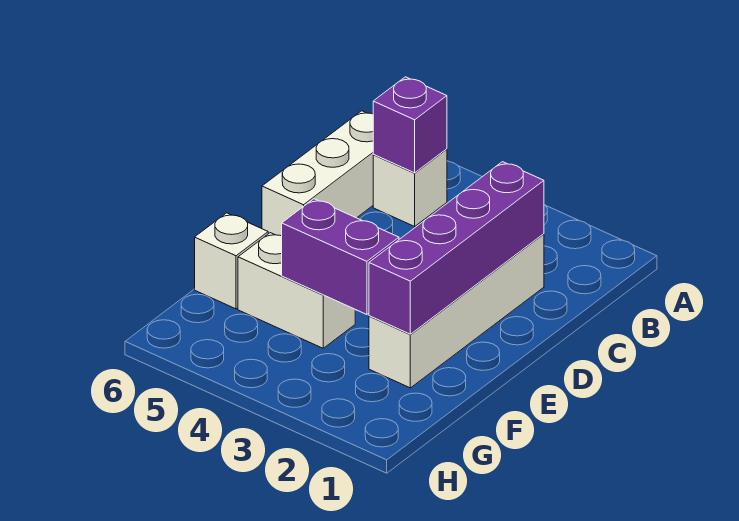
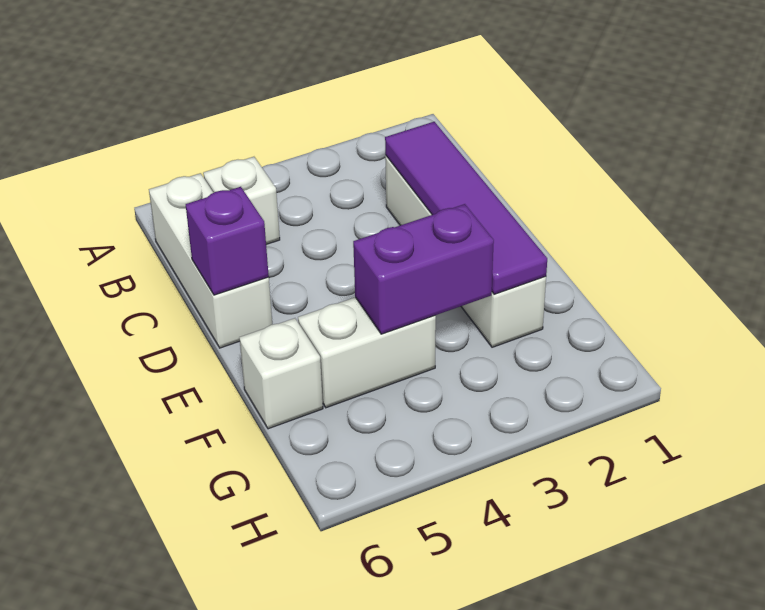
purple brick B5 level 2 -> purple brick D6 level 2
purple brick C2:F2 level 2 -> purple tile C2:F2 level 2

